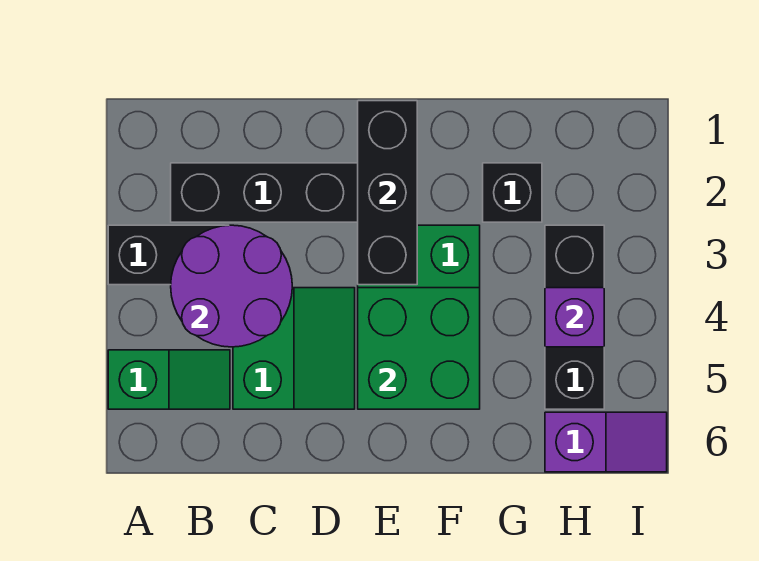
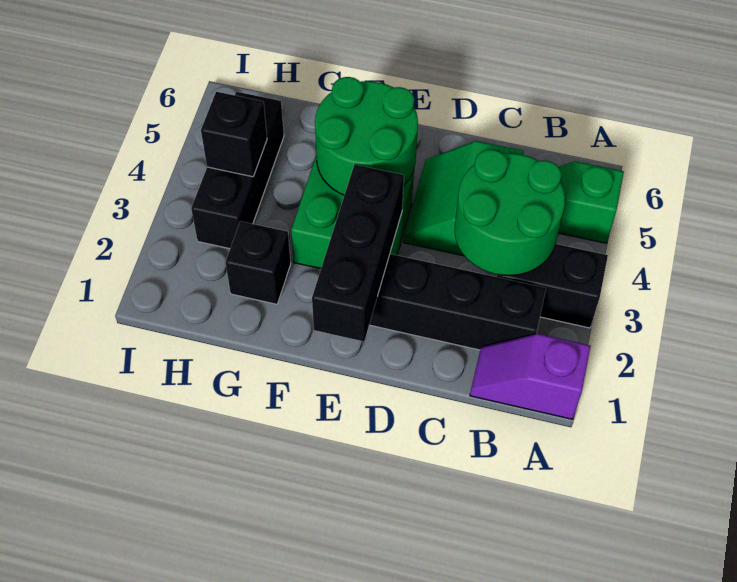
purple round brick B3:C4 level 2 -> green round brick B3:C4 level 2
green brick E4:F5 level 2 -> green round brick E4:F5 level 2
purple brick H4 level 2 -> black brick H4 level 2
purple slope H6:I6 level 1 top H -> purple slope A1:B1 level 1 top A

